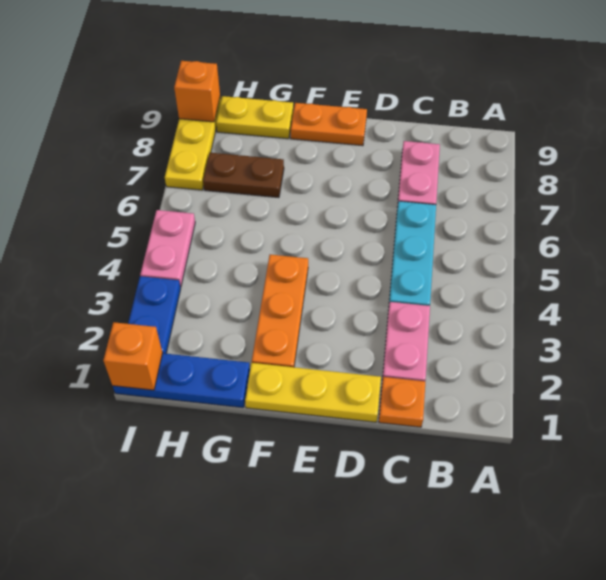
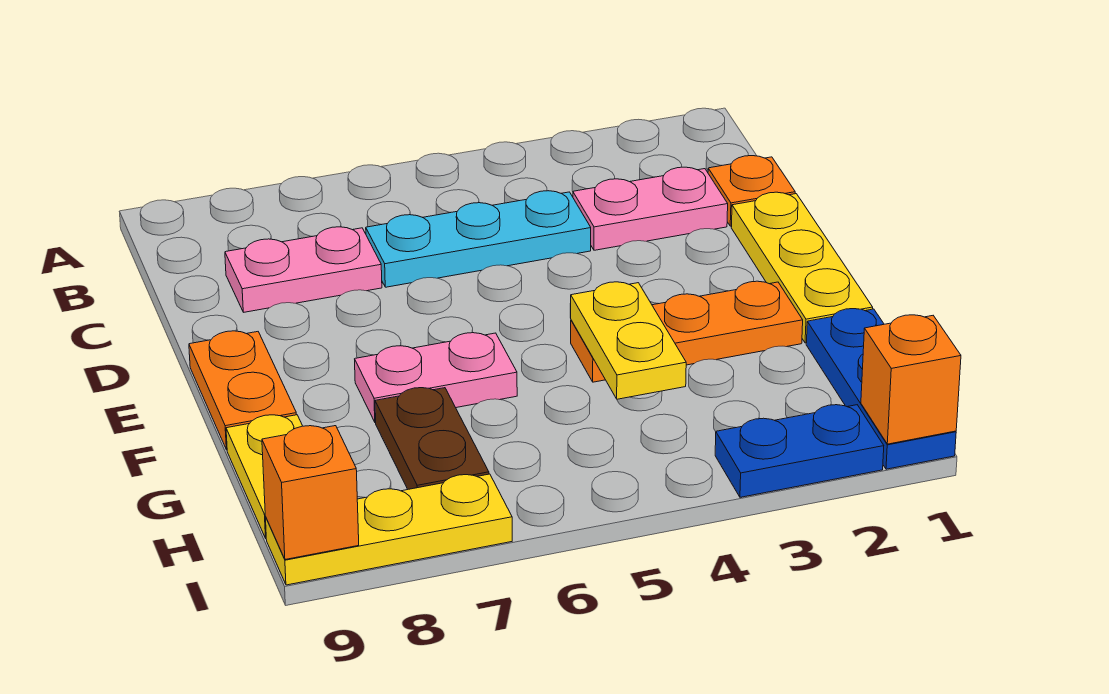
none -> yellow plate F4:G4 level 2
pink plate I4:I5 level 1 -> pink plate F6:F7 level 1

